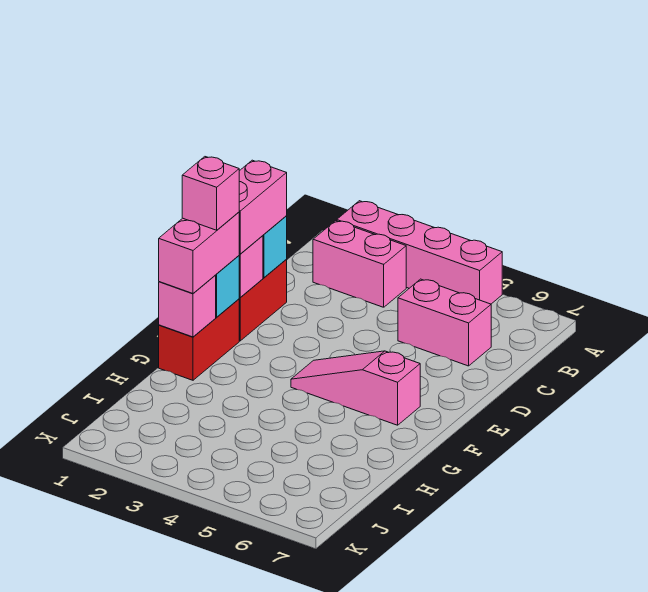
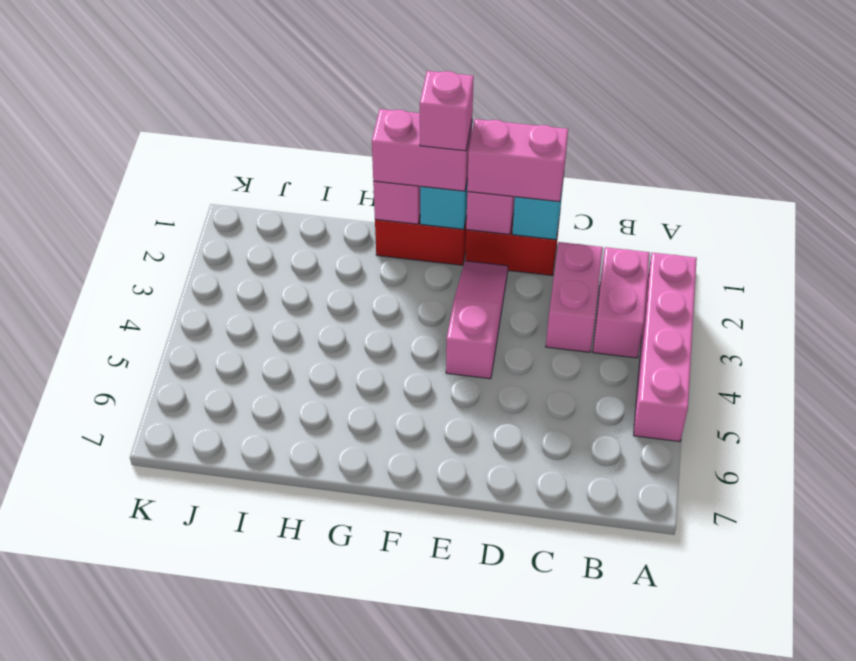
pink brick C5:C6 level 1 -> pink brick C2:C3 level 1
pink slope F4:F6 level 1 top 6 -> pink slope E2:E4 level 1 top 4

